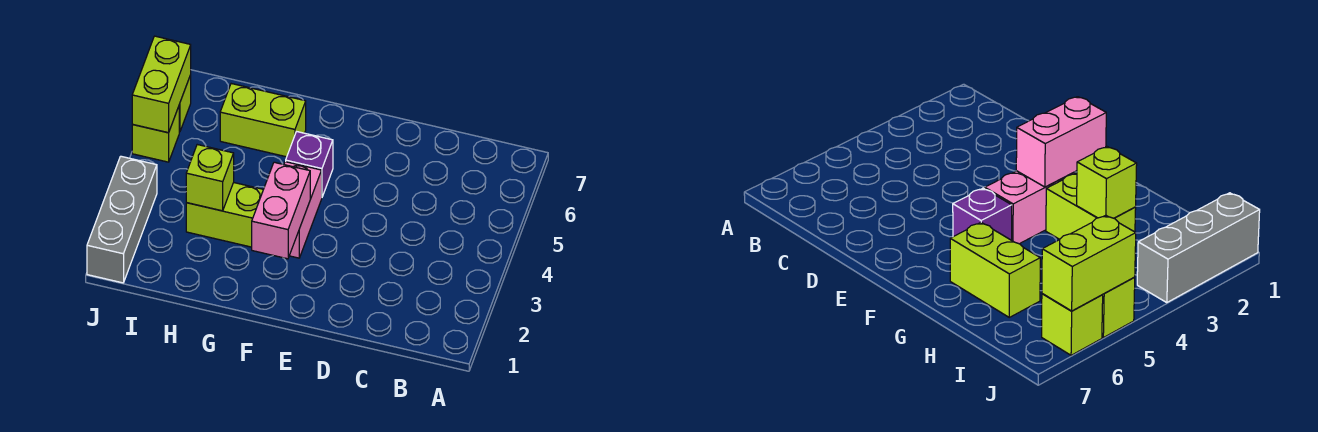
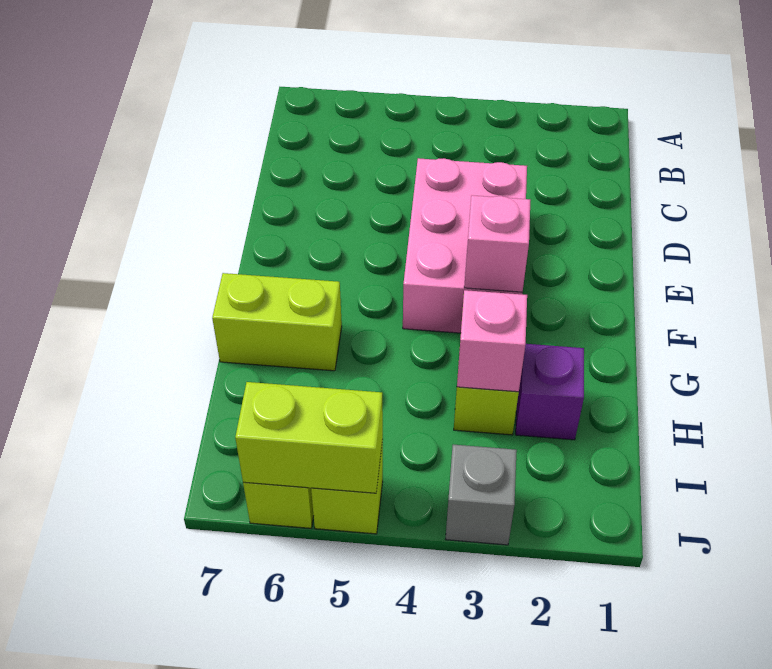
pink brick F2:F3 level 2 -> pink brick F3 level 2
pink brick F3:F4 level 1 -> pink brick D3:F4 level 1
purple brick F5 level 1 -> purple brick H2 level 1
lime brick G6:H6 level 1 -> lime brick G6:G7 level 1
lime brick H3 level 2 -> pink brick H3 level 2
grey brick J1:J3 level 1 -> grey brick J3 level 1

